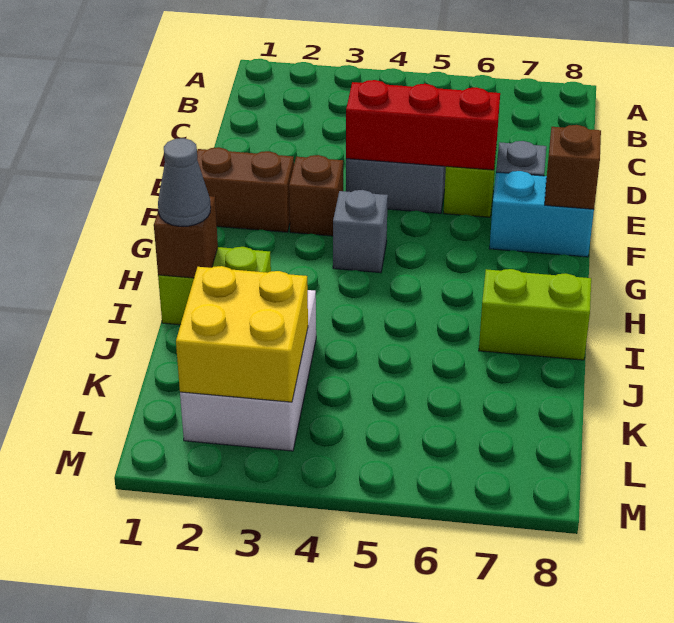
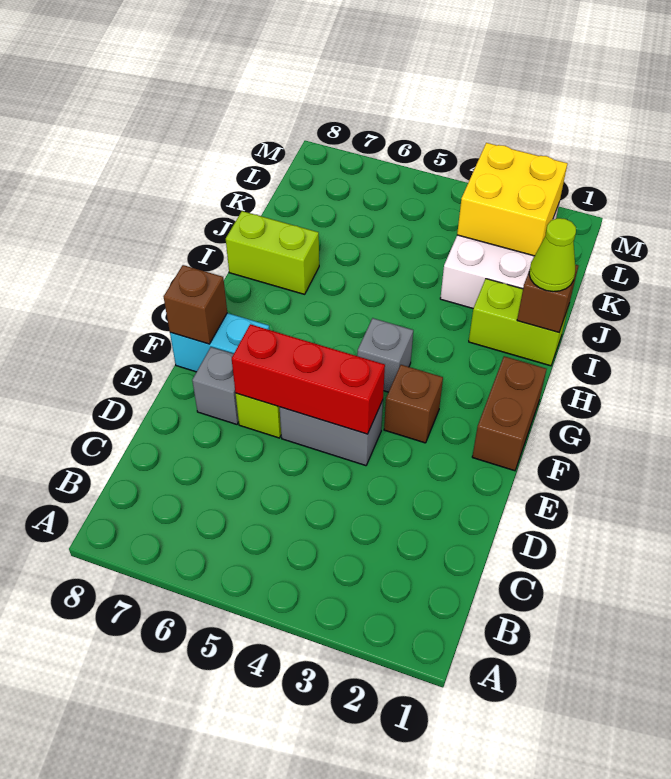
brown brick F1:F2 level 1 -> brown brick F1:G1 level 1
grey cone I1 level 3 -> lime cone I1 level 3

